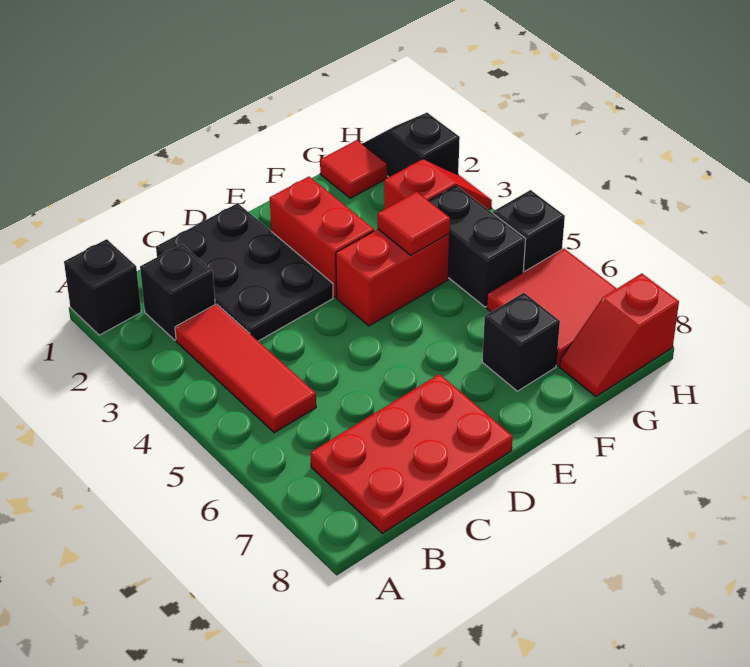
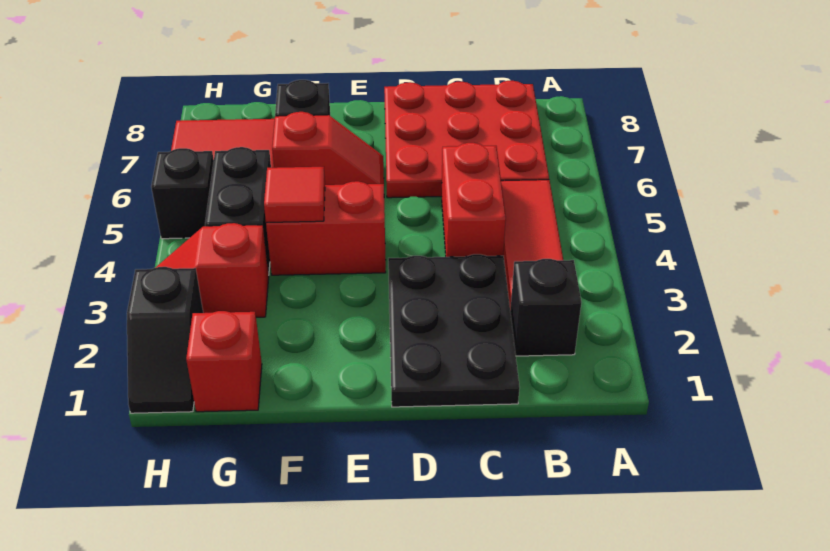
black brick A1 level 1 -> none
red plate B7:D8 level 1 -> red plate B6:D8 level 1
red brick E2:E3 level 1 -> red brick C4:C5 level 1
red tile G1 level 1 -> red brick G1 level 1
red slope G8:H8 level 1 top H -> red slope E6:F6 level 1 top F

